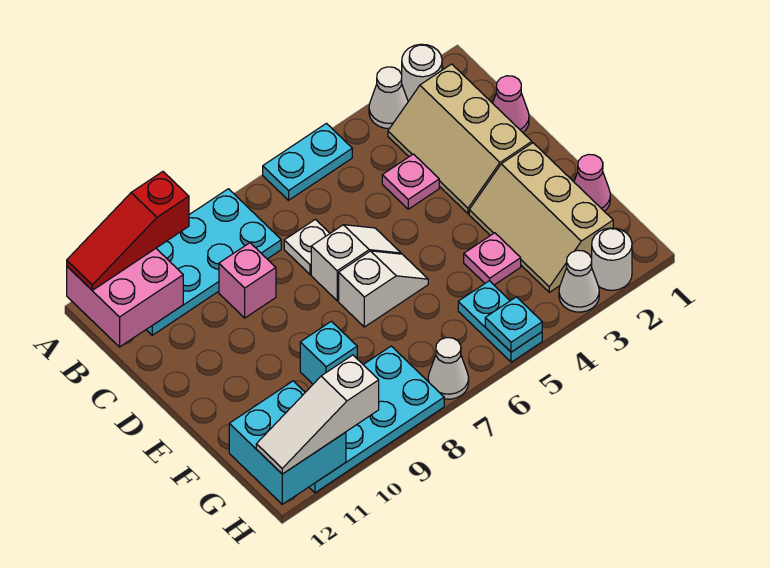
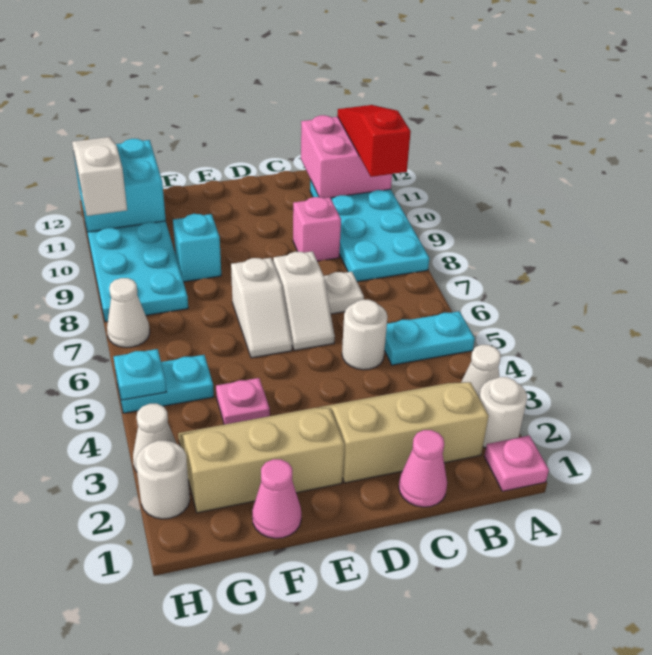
cyan plate A5:A6 level 1 -> cyan plate A5:B5 level 1
pink plate C4 level 1 -> pink plate A1 level 1
none -> white round brick C5 level 1

